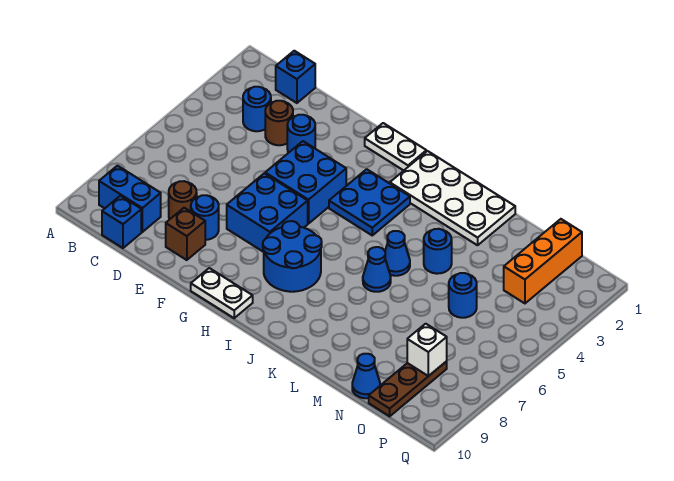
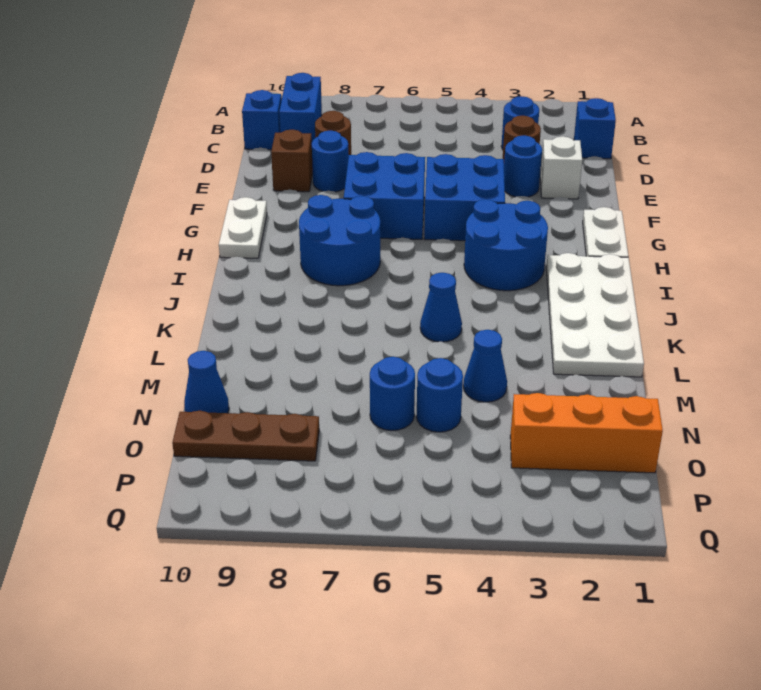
blue plate H3:I4 level 1 -> blue round brick H3:I4 level 1
blue cone K6 level 1 -> blue cone M4 level 1
blue round brick L4 level 1 -> blue round brick N6 level 1
white brick O8 level 2 -> white brick E2 level 1

